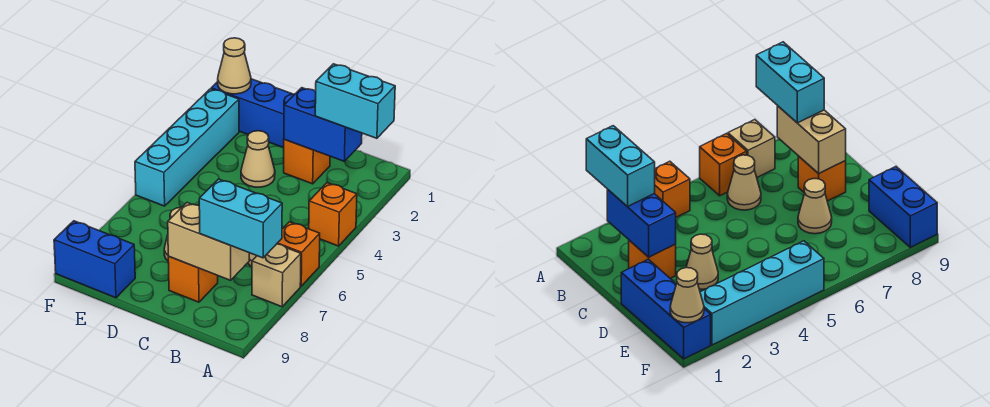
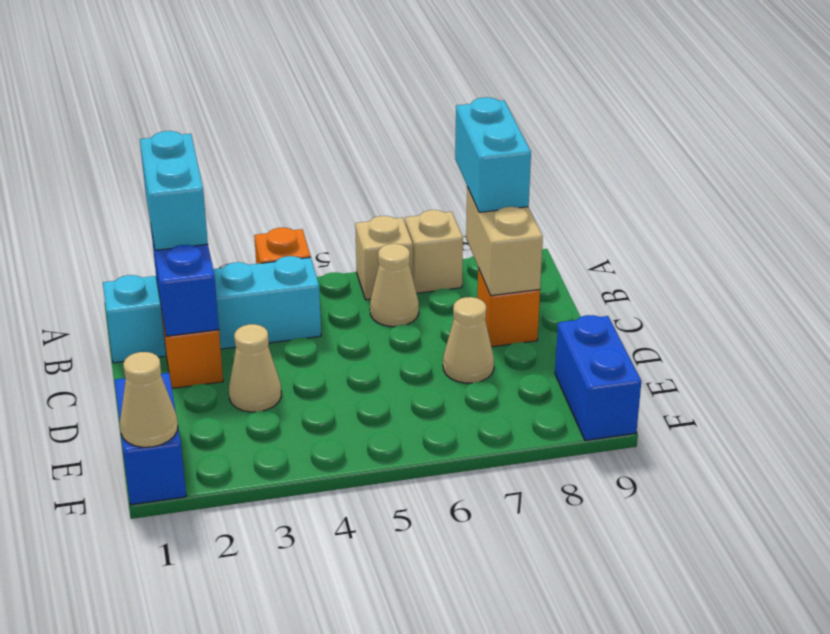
orange brick A6 level 1 -> tan brick A6 level 1
blue brick D1:F1 level 1 -> blue brick E1:F1 level 1
cyan brick F2:F5 level 1 -> cyan brick B1:B4 level 1

